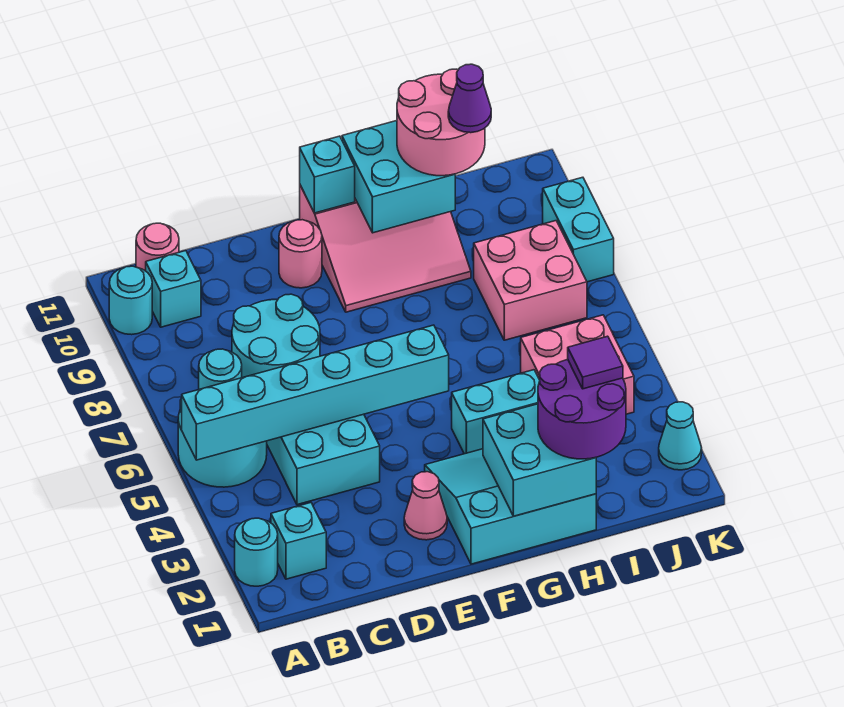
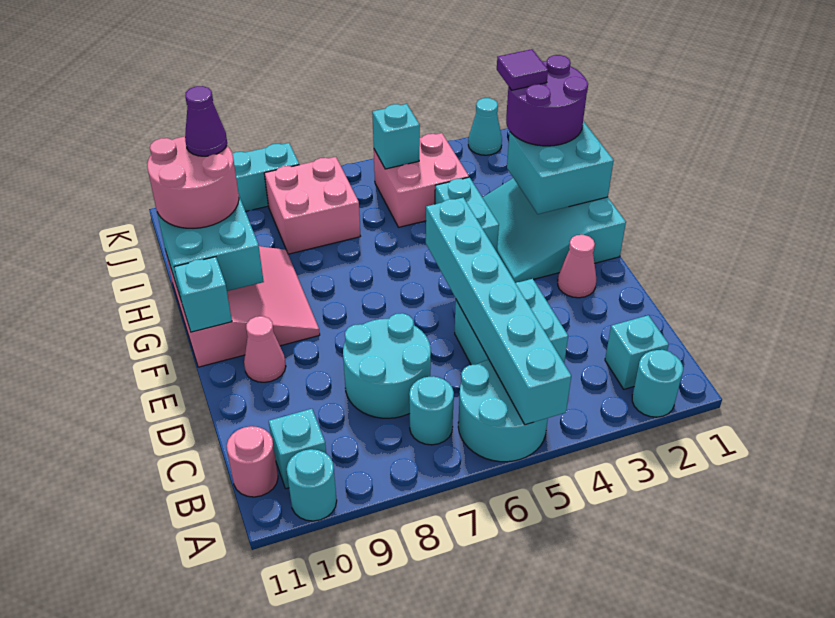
pink round brick E10 level 1 -> pink cone E10 level 1
none -> cyan brick J5 level 2

